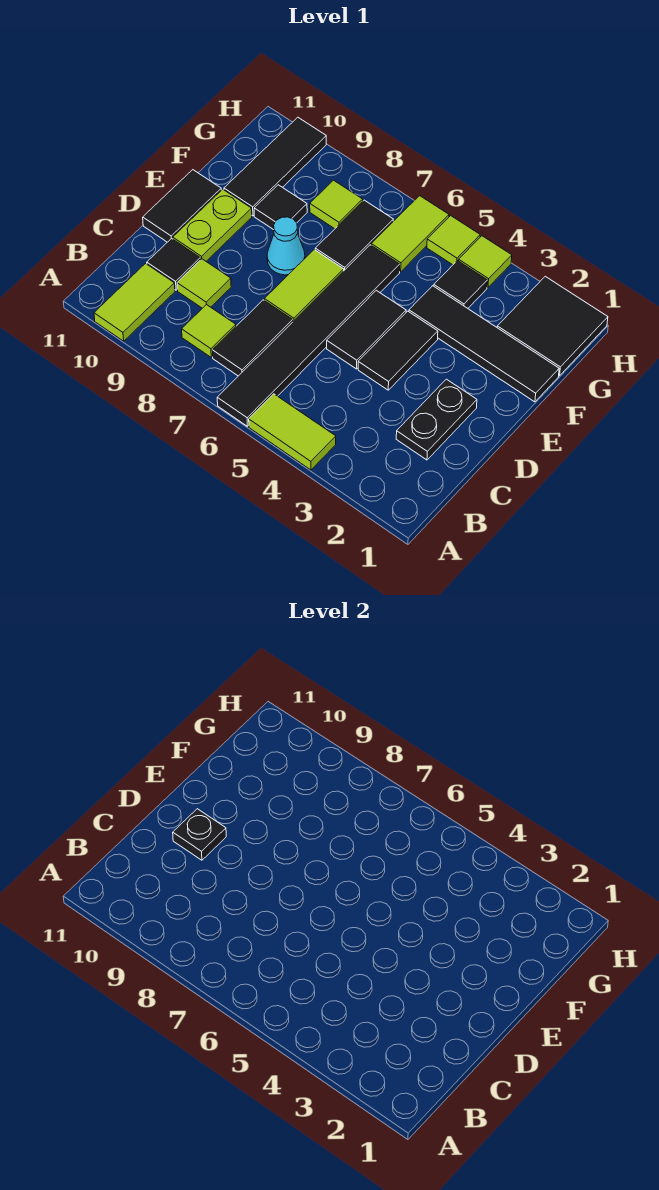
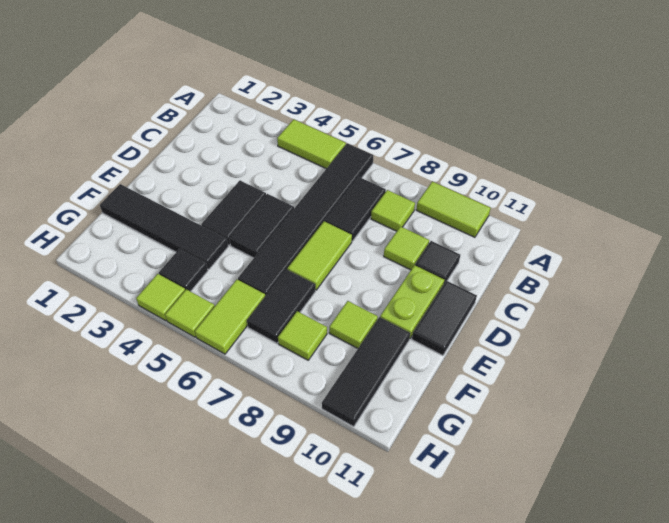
lime tile A10:B10 level 1 -> lime tile A9:A10 level 1
black plate C2:D2 level 1 -> none
black plate D10 level 2 -> none
cyan cone E8 level 1 -> none
black tile F9 level 1 -> lime tile F9 level 1
black tile G1:H2 level 1 -> none

